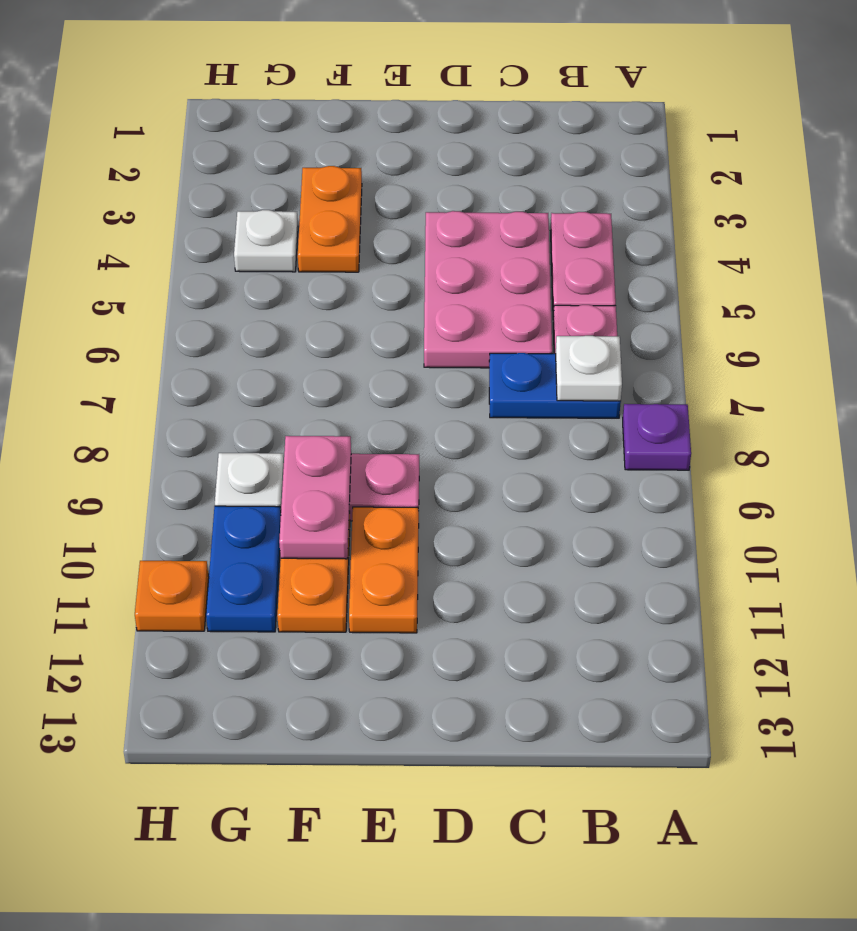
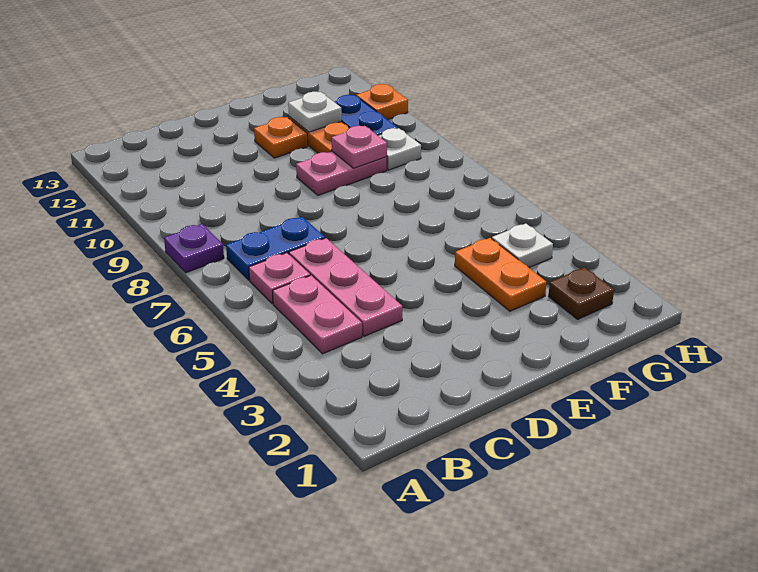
white plate B7 level 2 -> white plate F11 level 2
pink plate C4:D6 level 1 -> pink plate C4:C6 level 1
orange plate E10:E11 level 1 -> orange plate E11 level 1
pink plate F9:F10 level 2 -> pink plate F9 level 2
none -> brown plate G2 level 1

